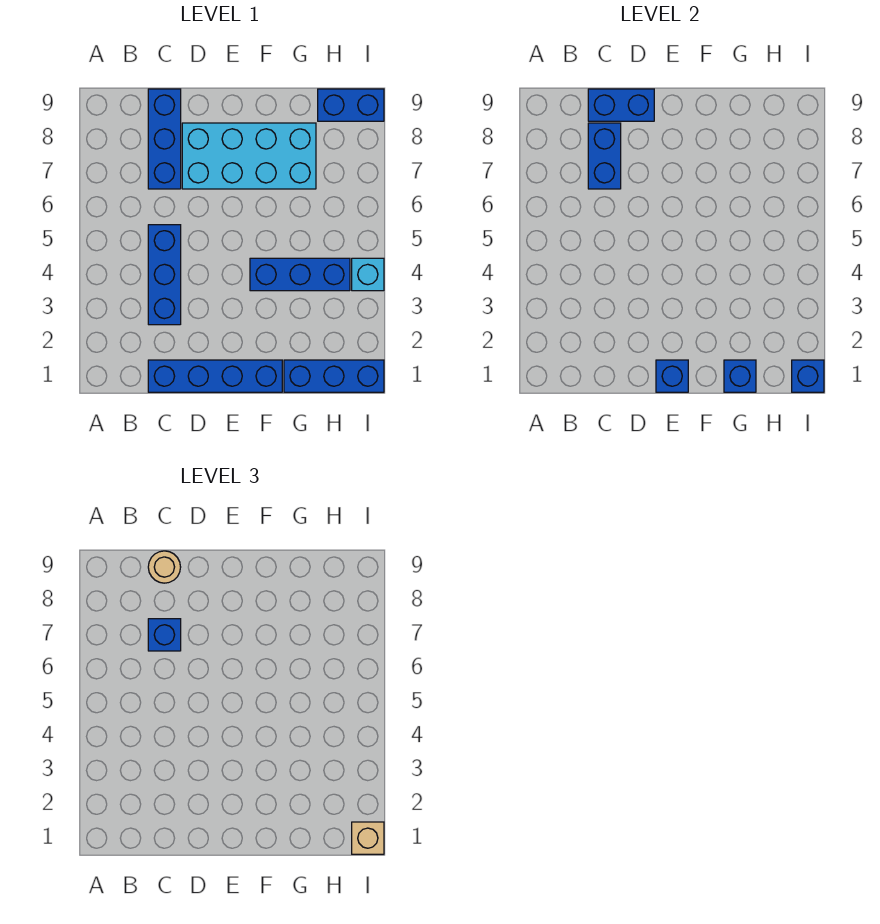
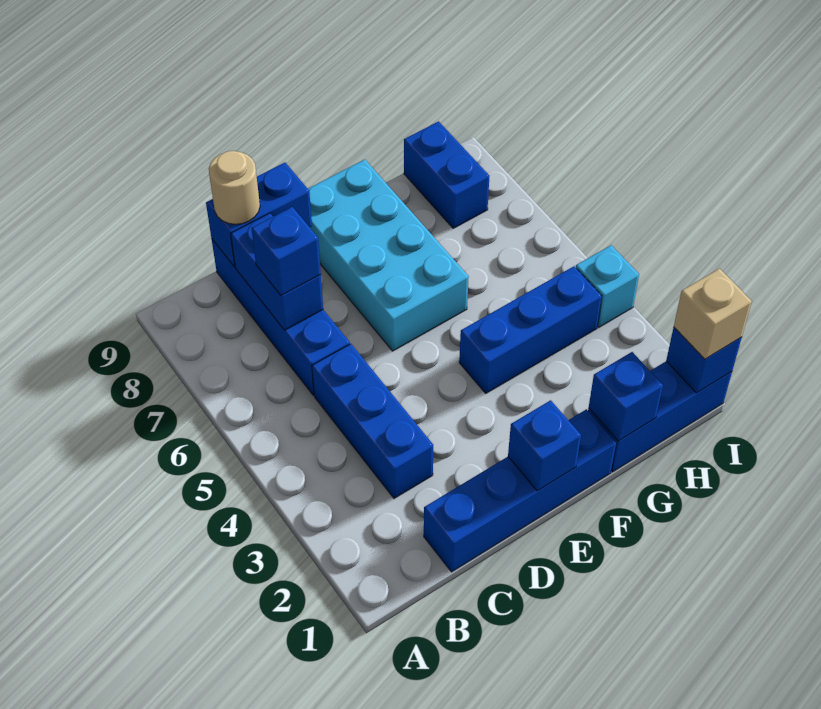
blue brick C7:C9 level 1 -> blue brick C6:C9 level 1
cyan brick D7:G8 level 1 -> cyan brick E6:F9 level 1
blue brick H9:I9 level 1 -> blue brick H8:H9 level 1

